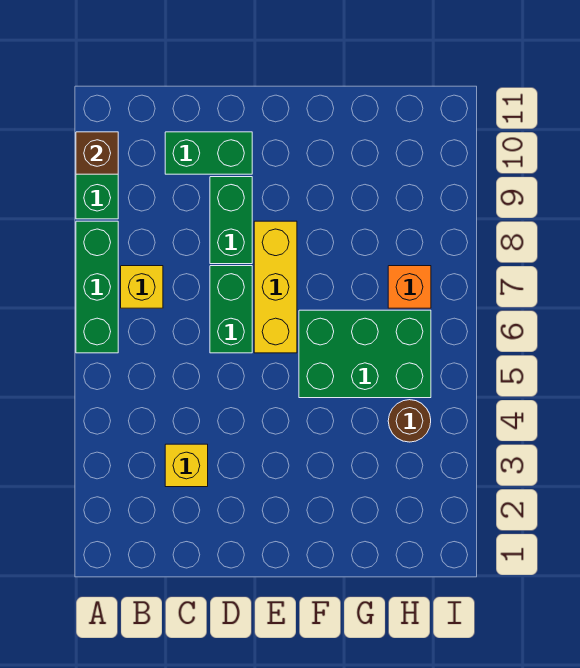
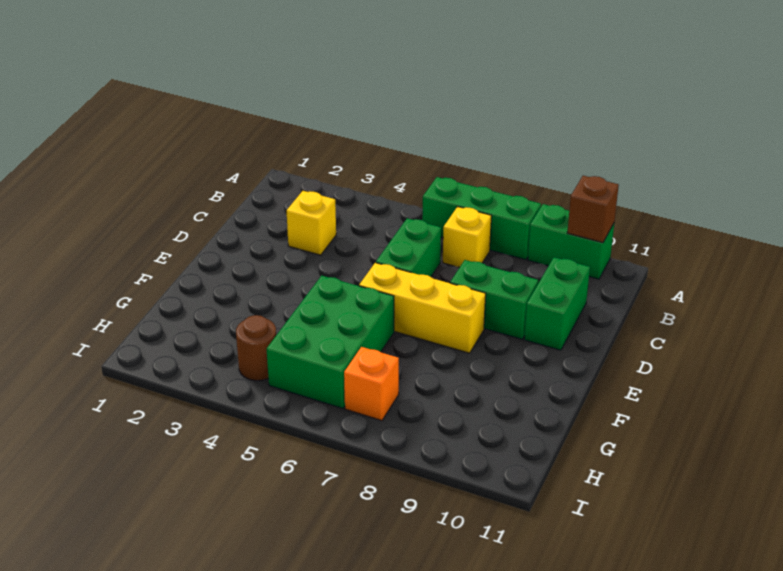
green brick D6:D7 level 1 -> green brick C6:D6 level 1

